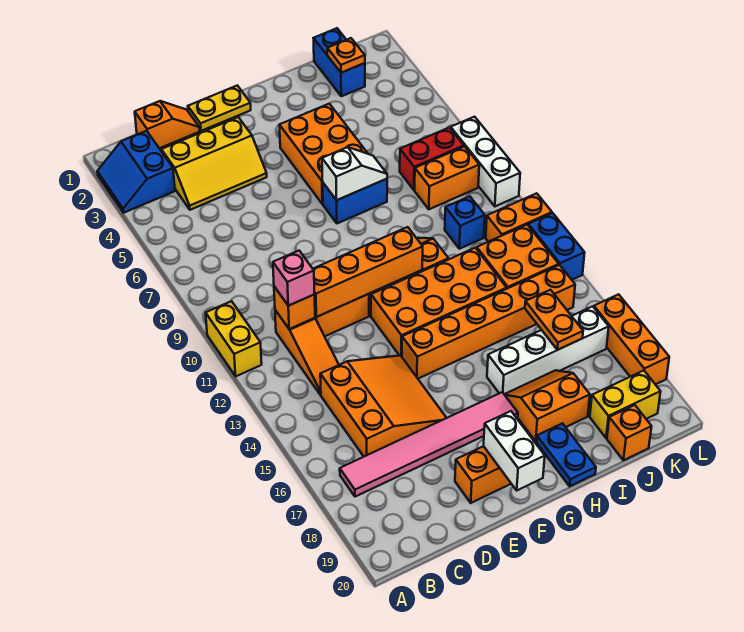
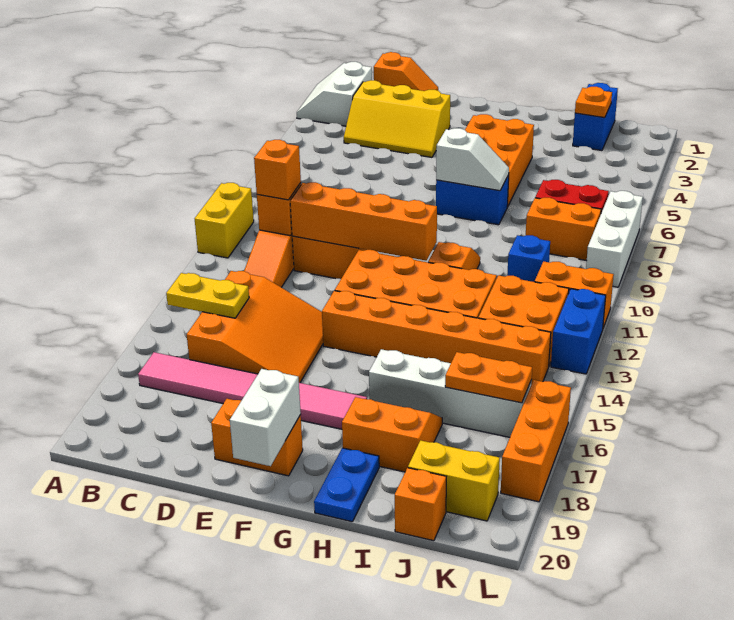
blue slope A2:B3 level 1 top B -> white slope A2:B3 level 1 top B
pink brick C11 level 3 -> orange brick C11 level 3
yellow plate E1:F1 level 1 -> yellow plate B15:C15 level 2
orange plate J15:J16 level 2 -> orange plate J16:K16 level 2

